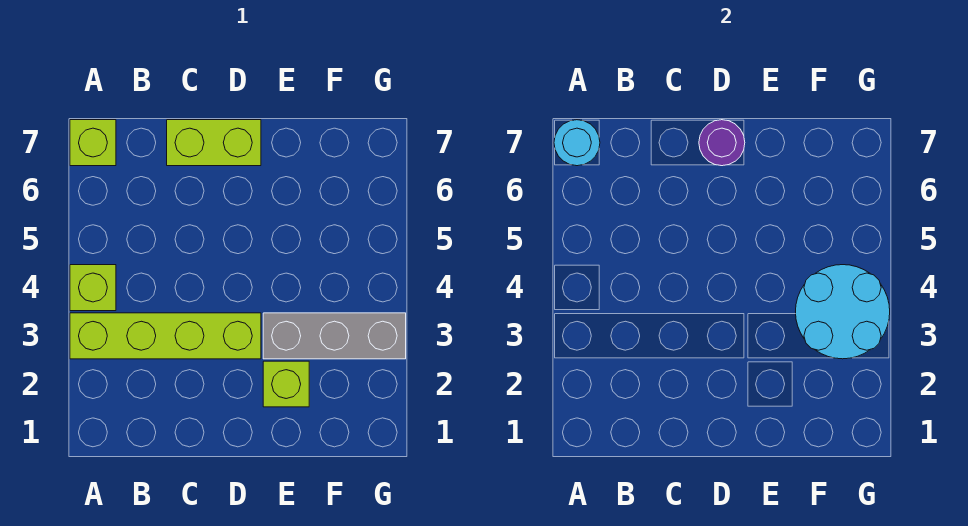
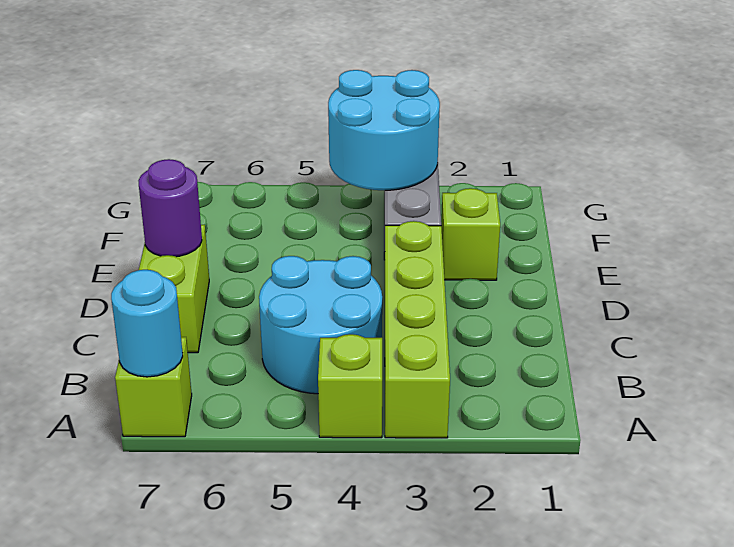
none -> cyan round brick B4:C5 level 1

